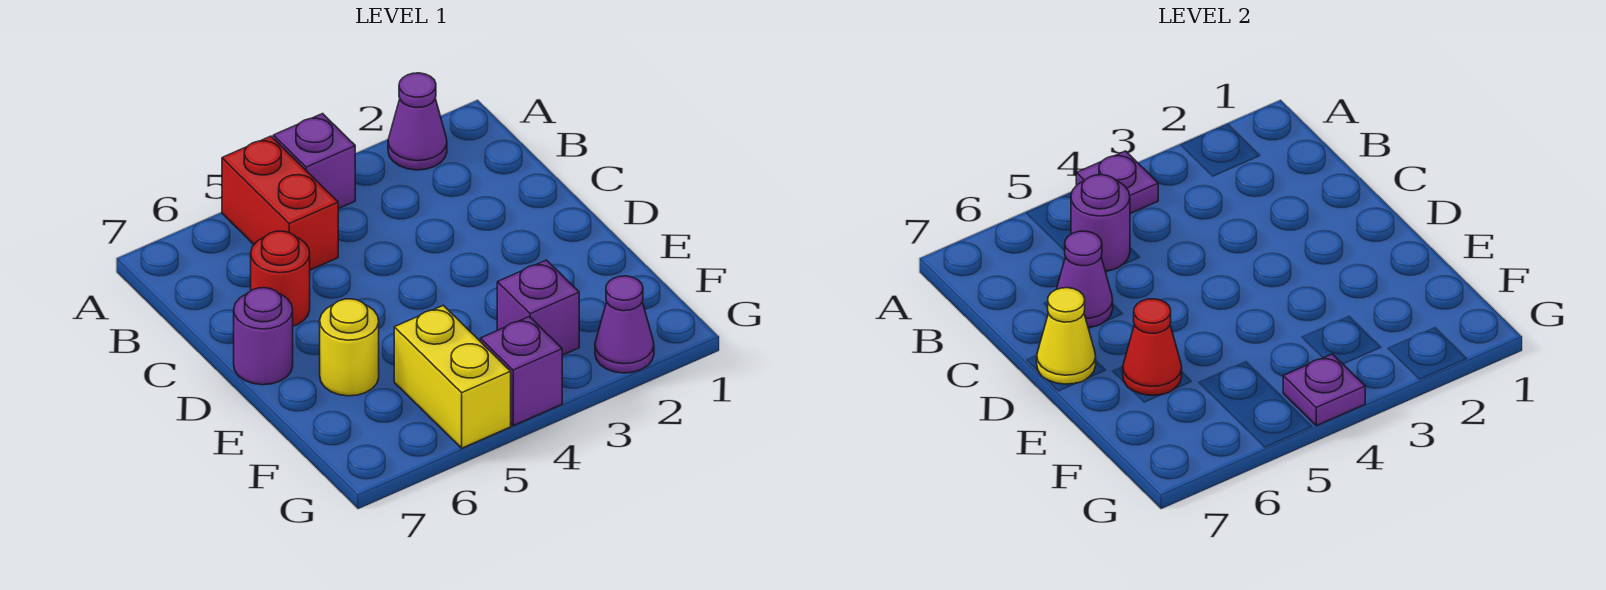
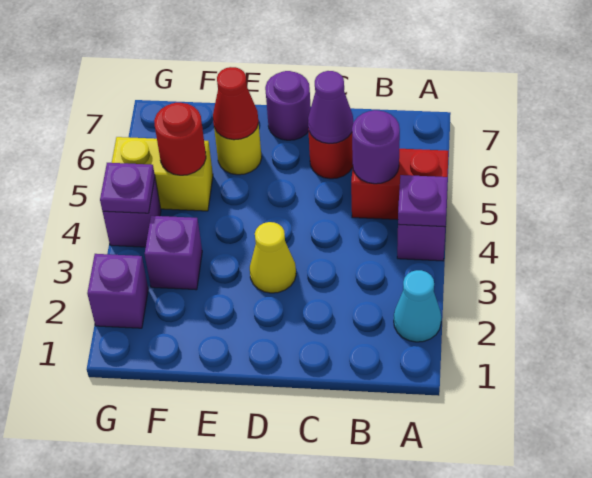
purple cone A2 level 1 -> cyan cone A2 level 1
yellow cone D7 level 2 -> yellow cone D3 level 1
none -> red round brick F5 level 2
purple cone G2 level 1 -> purple brick G2 level 1

